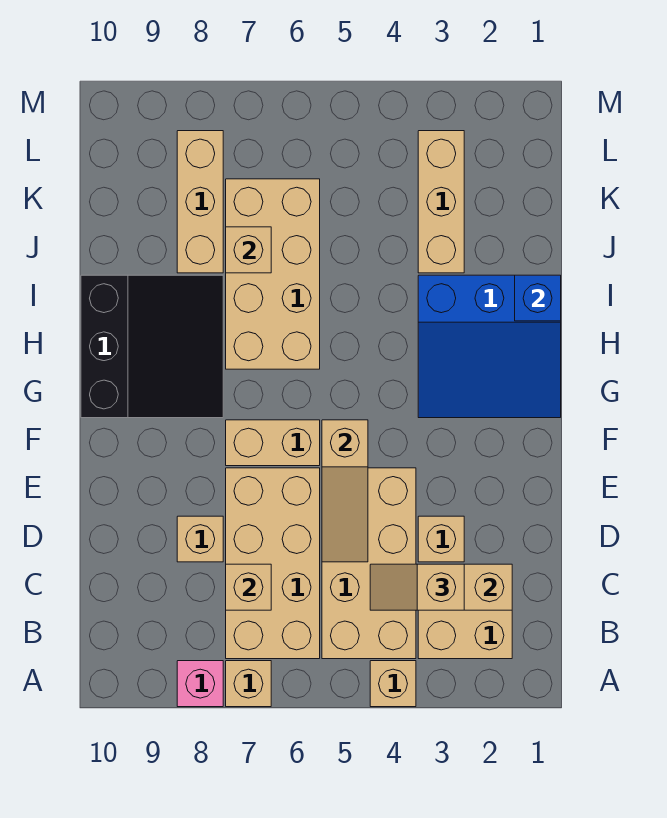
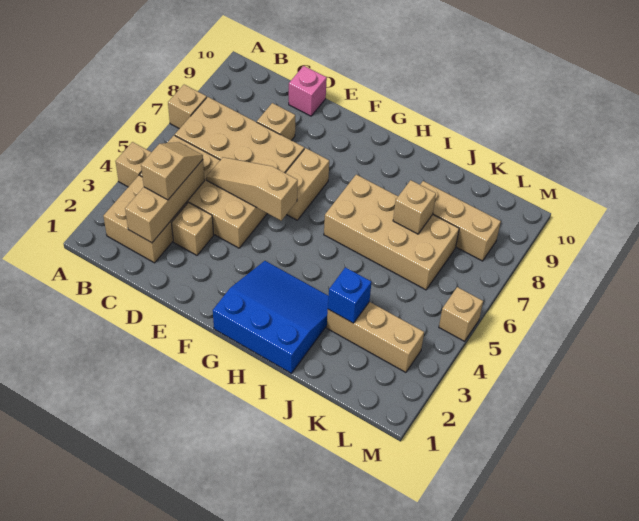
pink brick A8 level 1 -> pink brick D10 level 1
tan brick C7 level 2 -> tan brick M5 level 1
blue slope G1:I3 level 1 top I -> blue slope G1:I3 level 1 top 1
black slope G8:I10 level 1 top 10 -> none
blue brick I1 level 2 -> blue brick J3 level 2

